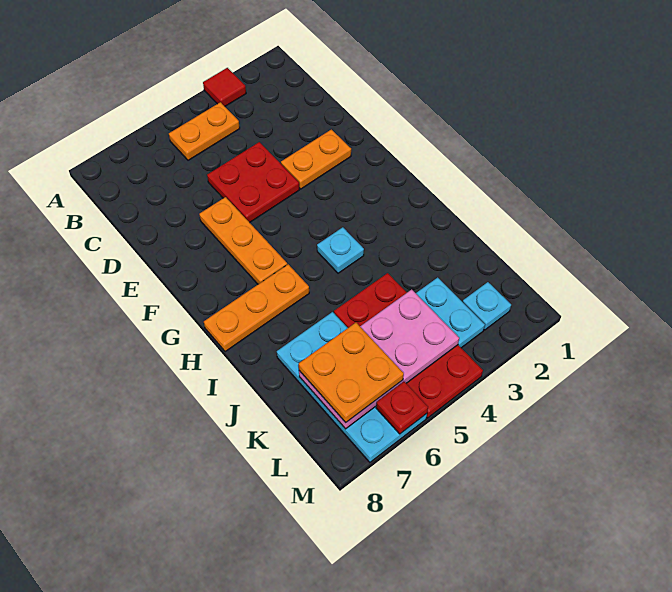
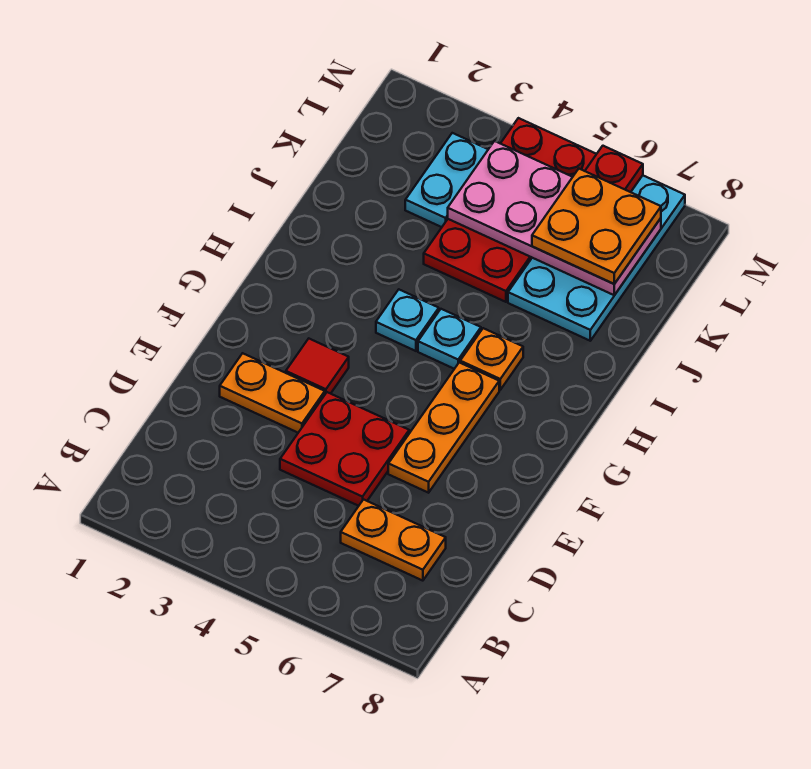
red tile A3 level 1 -> red tile F3 level 1
orange plate B4:B5 level 1 -> orange plate C6:C7 level 1
orange plate H6:H8 level 1 -> orange plate H6 level 1
cyan plate L2 level 1 -> cyan plate H5 level 1

